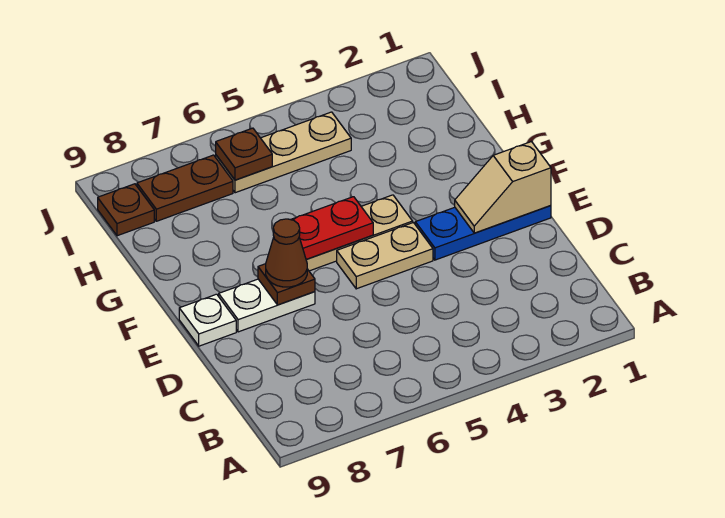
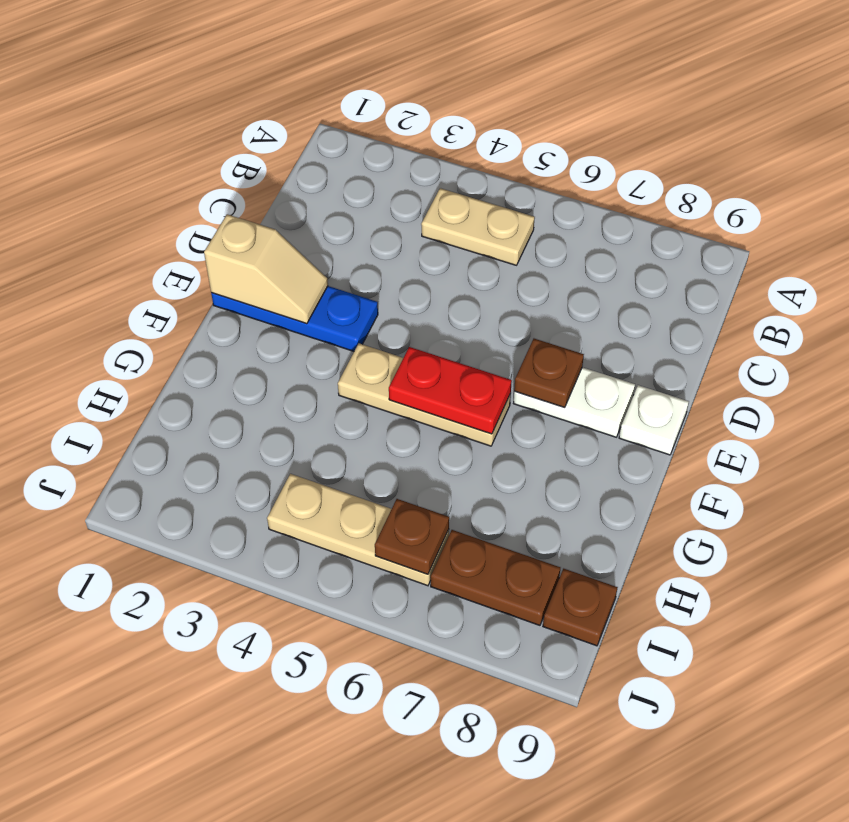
tan plate E4:E5 level 1 -> tan plate B4:B5 level 1
brown cone E7 level 3 -> none

